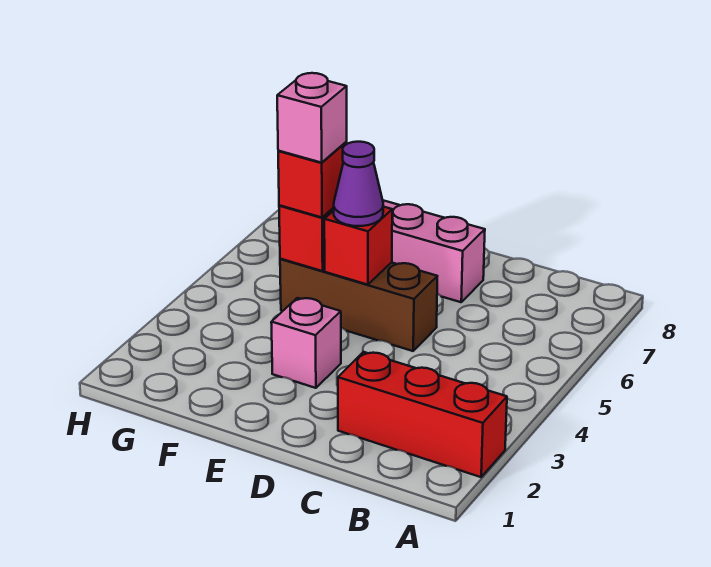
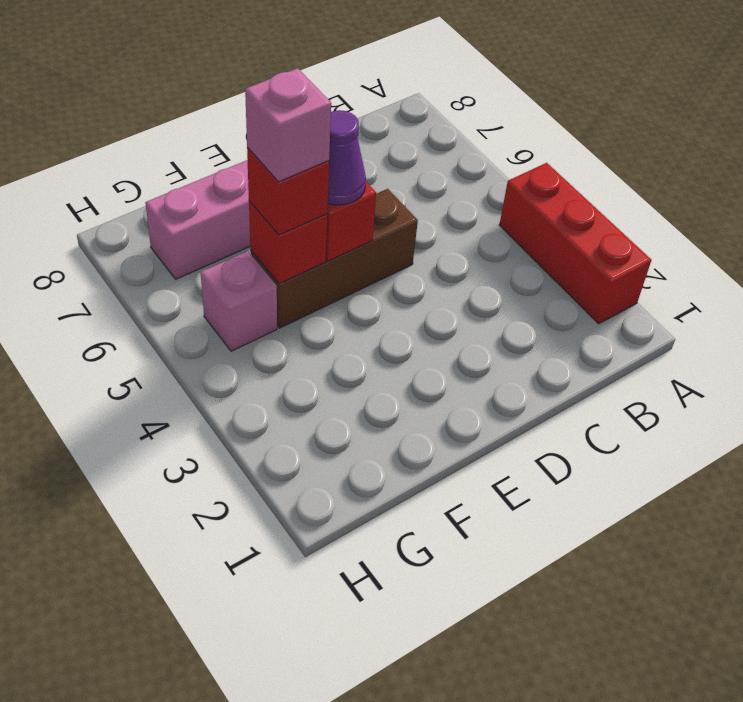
red brick A2:C2 level 1 -> red brick A2:A4 level 1
pink brick E3 level 1 -> pink brick G5 level 1

